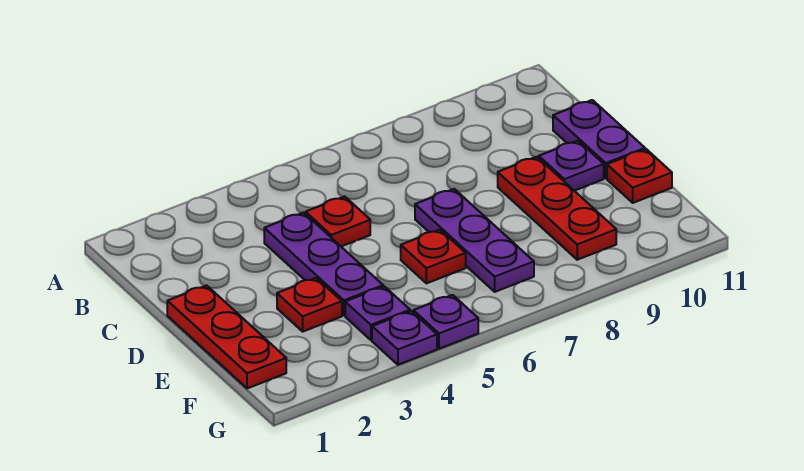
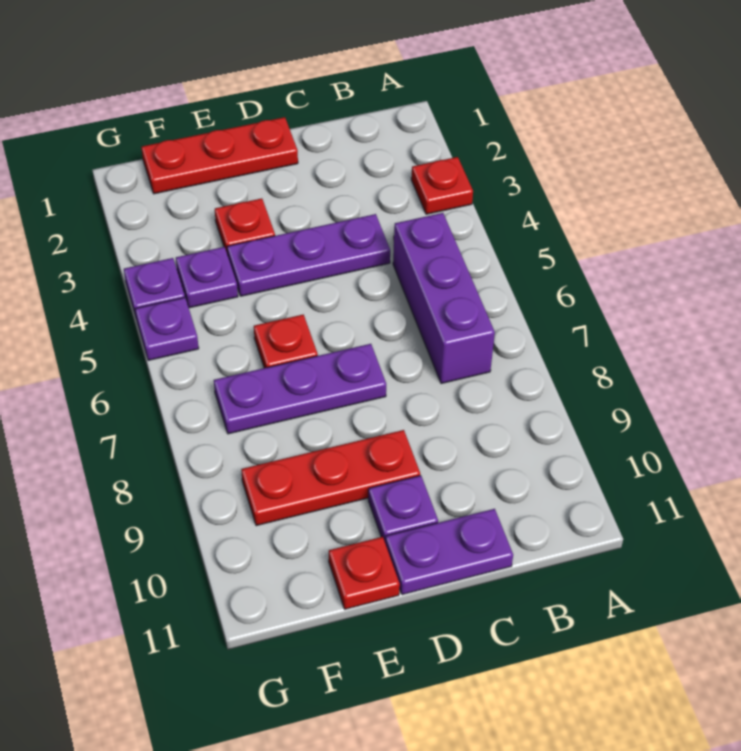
none -> purple brick B5:B7 level 1
red plate C5 level 1 -> red plate A3 level 1

